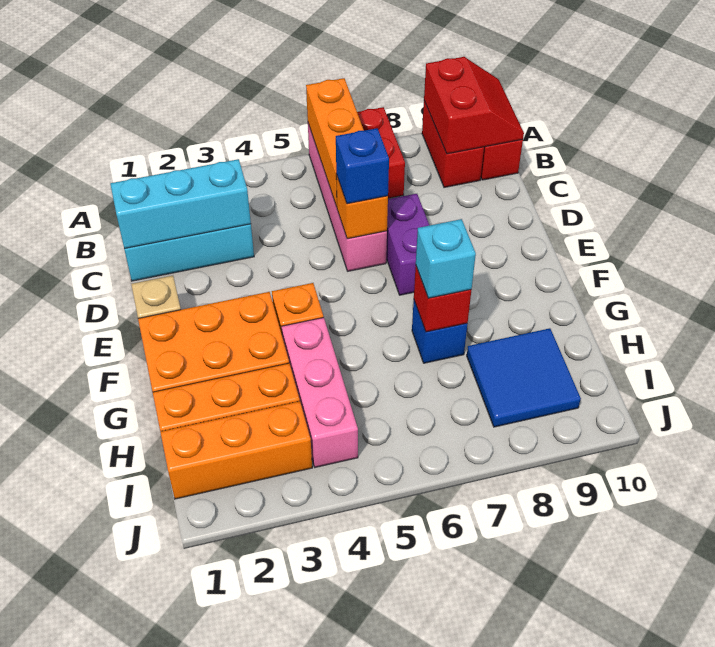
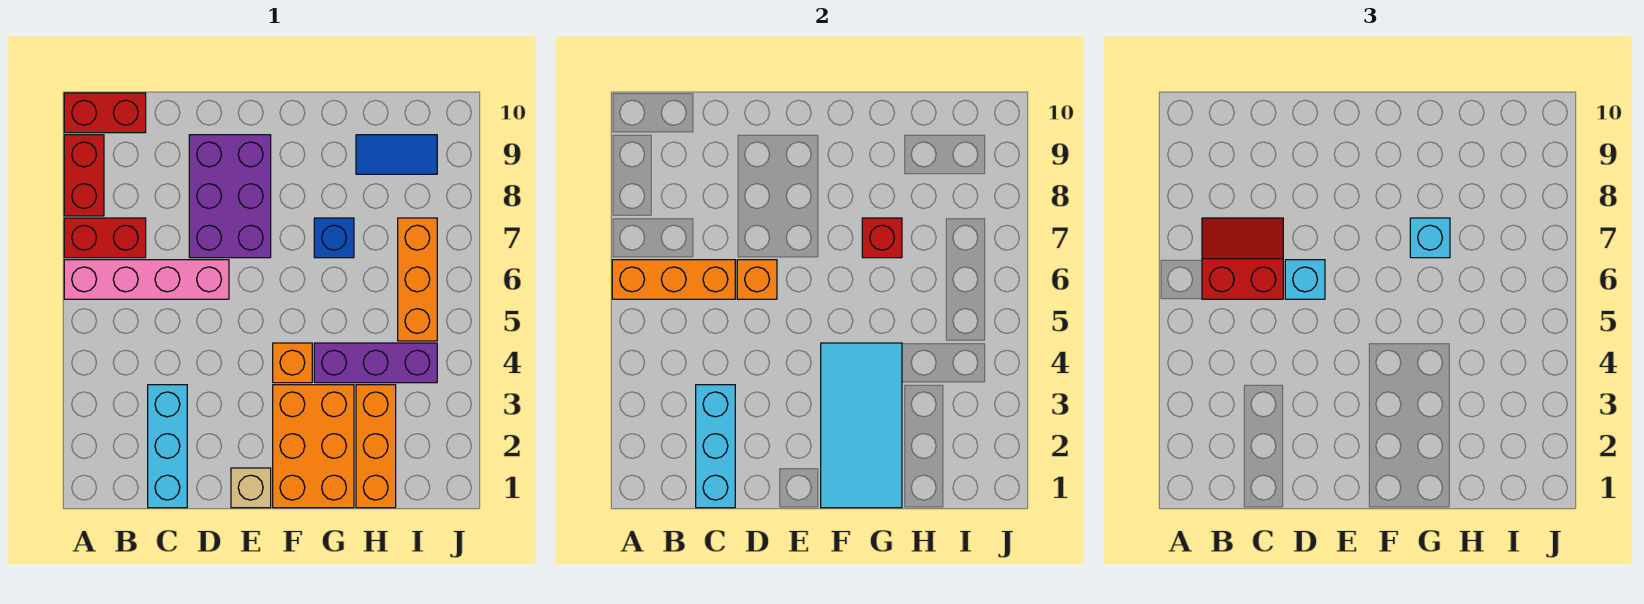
red brick A9:B9 level 1 -> red brick A8:A9 level 1
red slope A9:B10 level 2 top 9 -> red slope B6:C7 level 3 top 6
blue brick D6 level 3 -> cyan brick D6 level 3
purple brick D7:E7 level 1 -> purple brick D7:E9 level 1
none -> cyan tile F1:G4 level 2
pink brick G4:I4 level 1 -> purple brick G4:I4 level 1
blue tile H8:I9 level 1 -> blue tile H9:I9 level 1
orange brick I1:I3 level 1 -> orange brick I5:I7 level 1

